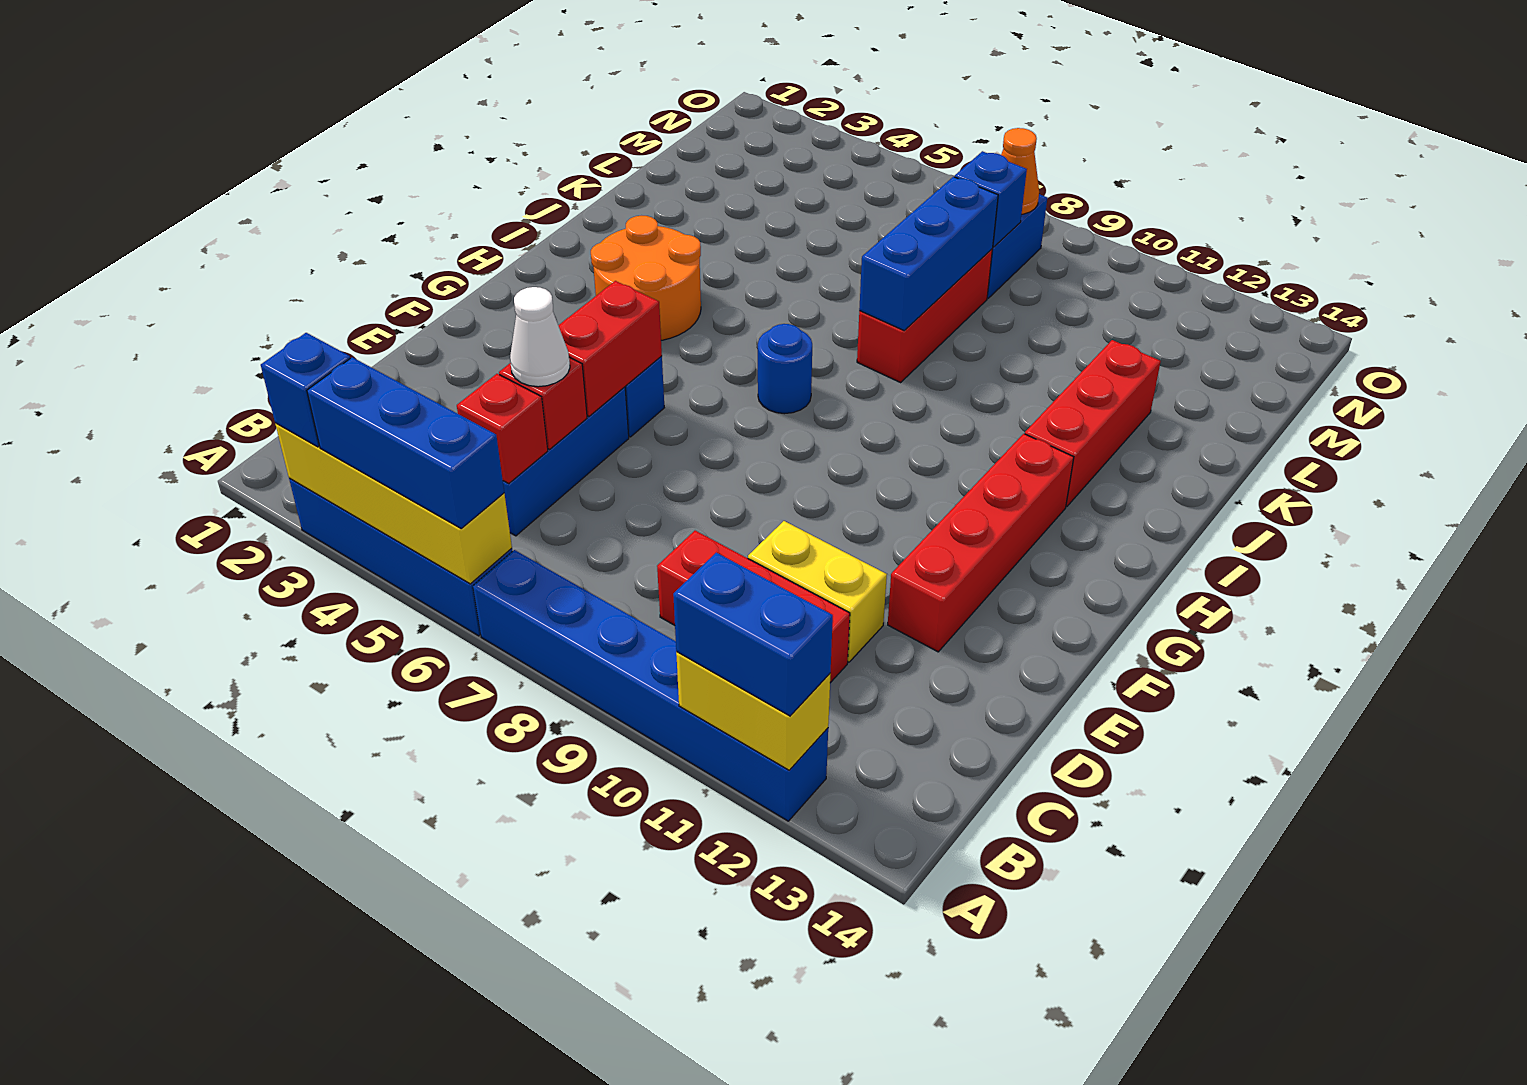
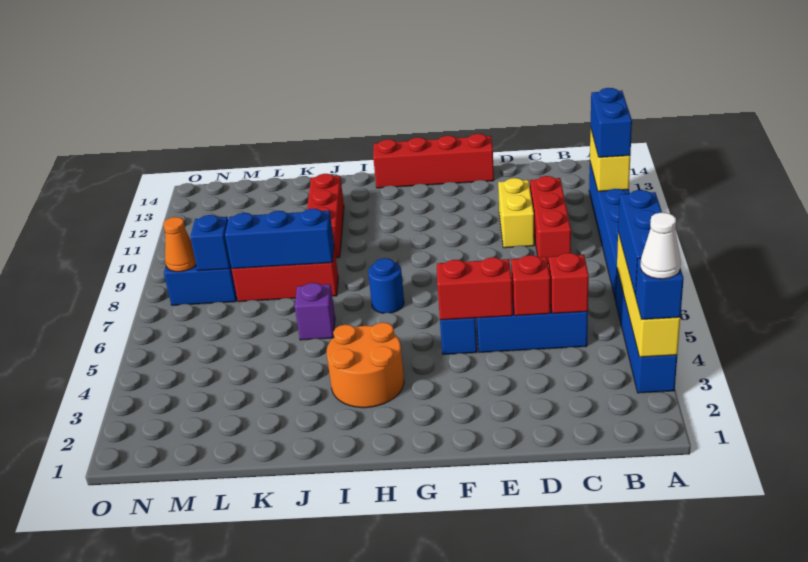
white cone D5 level 3 -> white cone A3 level 4
red brick E12:H12 level 1 -> red brick E14:H14 level 1
red brick I12:K12 level 1 -> red brick J10:J12 level 1
none -> purple brick J6 level 1

